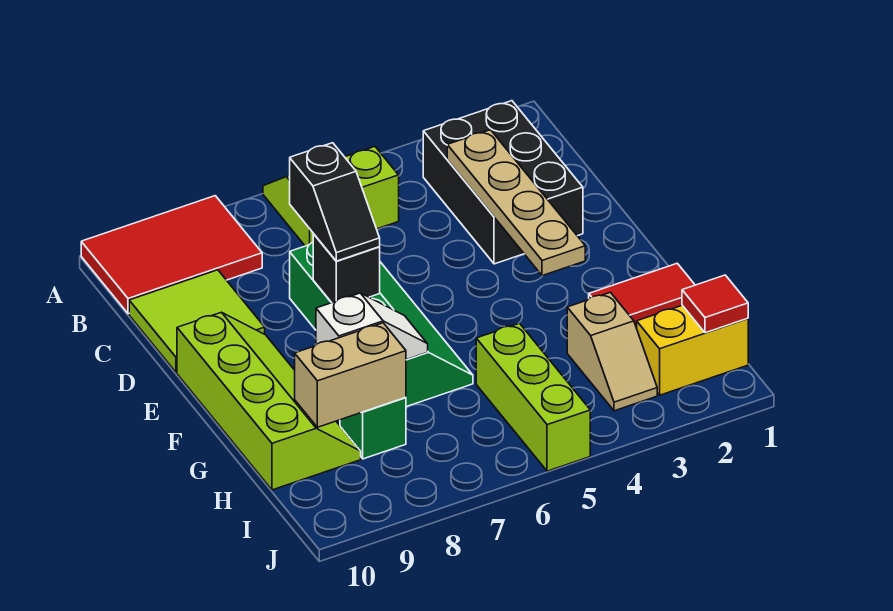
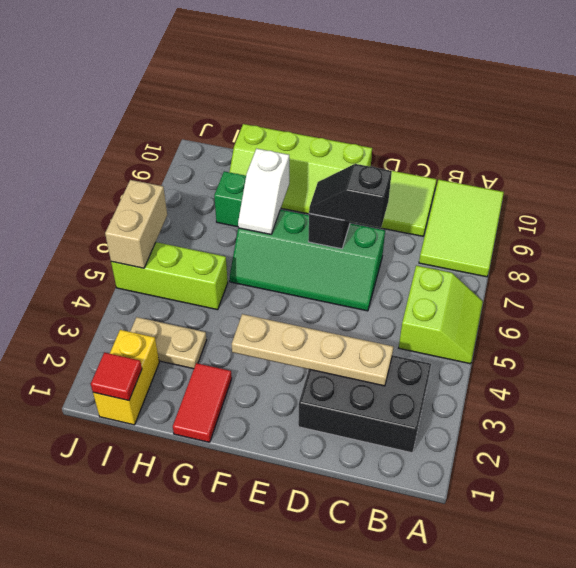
red tile A8:B10 level 1 -> lime tile A8:B10 level 1
tan slope H3:I3 level 1 top H -> tan plate H3:I3 level 1
tan brick H8:H9 level 2 -> tan brick J5:J6 level 2

